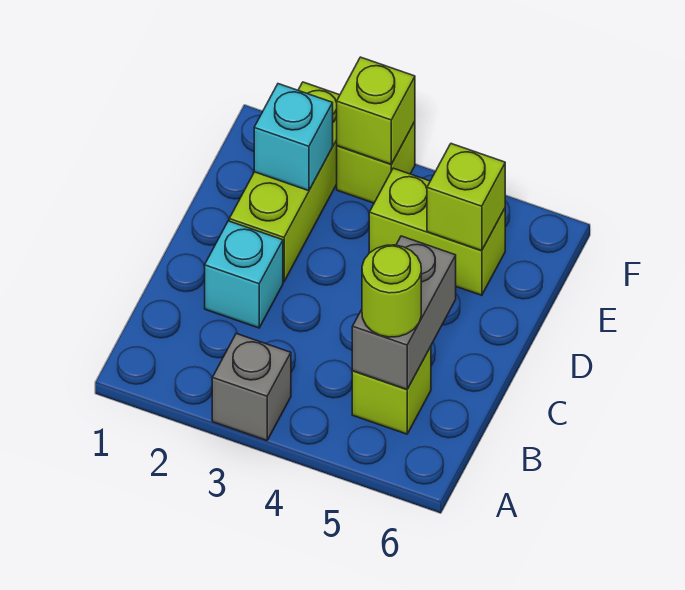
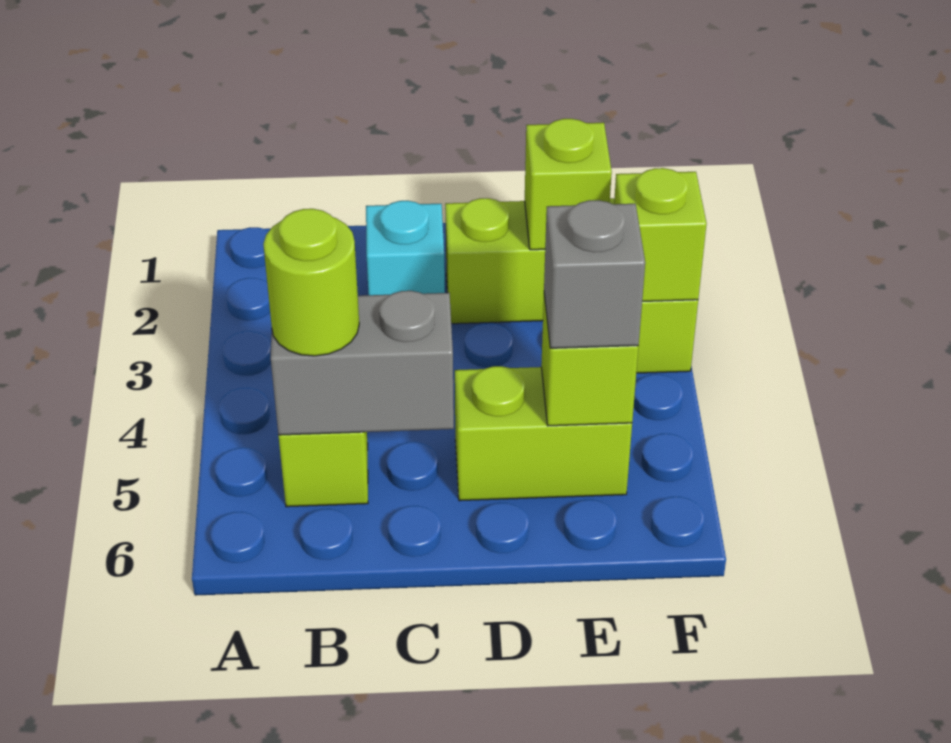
grey brick A3 level 1 -> grey brick E5 level 3
cyan brick E2 level 2 -> lime brick E2 level 2
lime brick E4:E5 level 1 -> lime brick D5:E5 level 1

